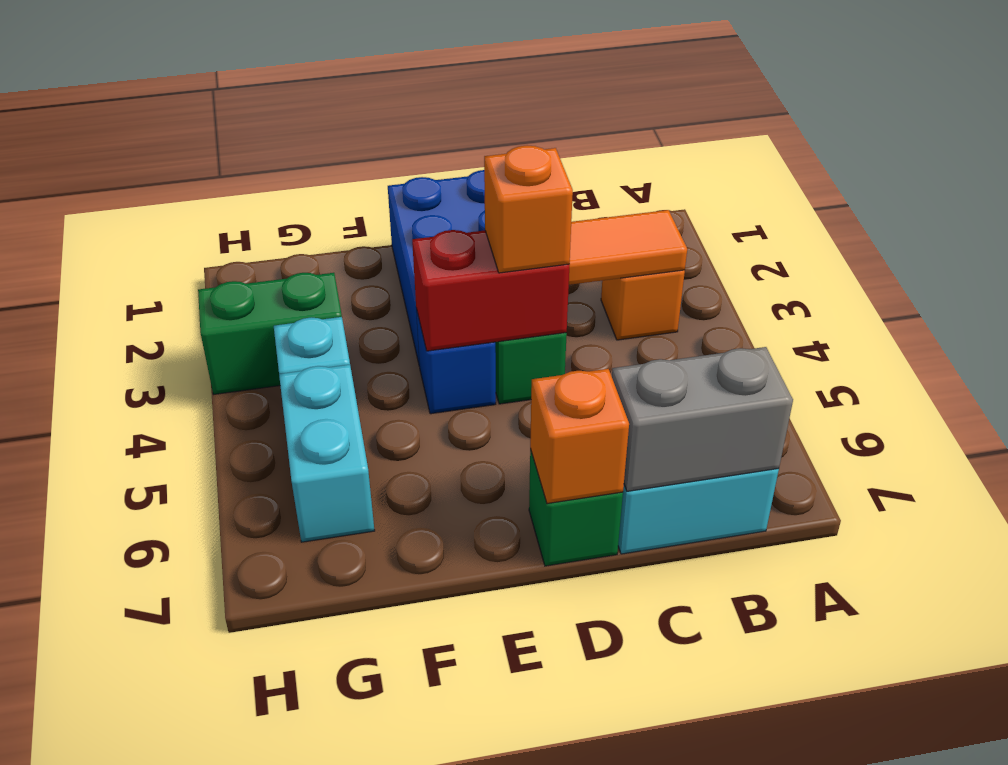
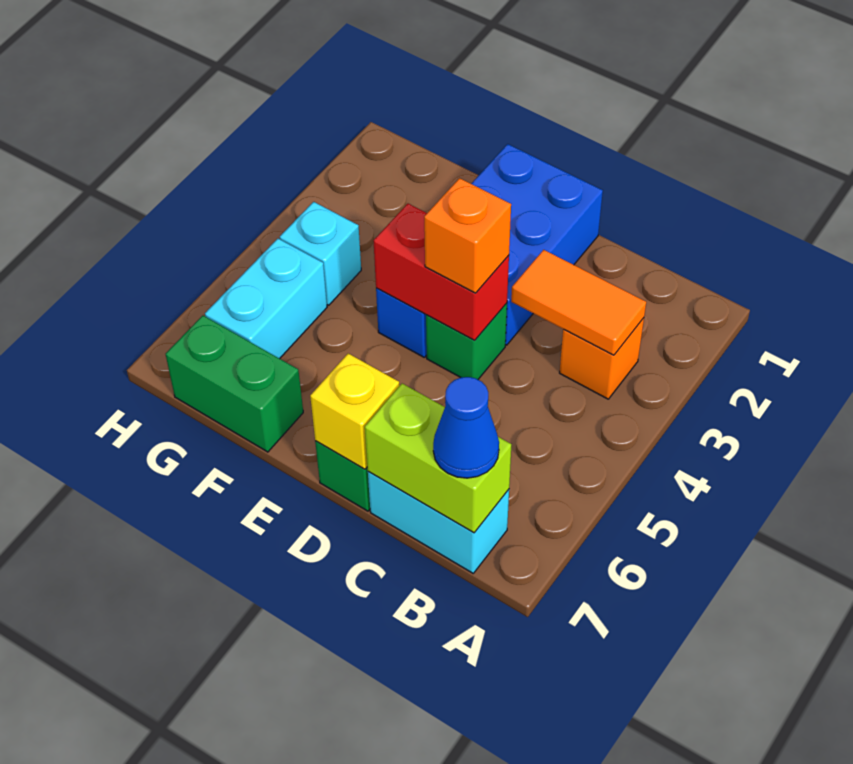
grey brick B7:C7 level 2 -> lime brick B7:C7 level 2
none -> blue cone B7 level 3
orange brick D7 level 2 -> yellow brick D7 level 2
green brick G3:H3 level 1 -> green brick F7:G7 level 1

